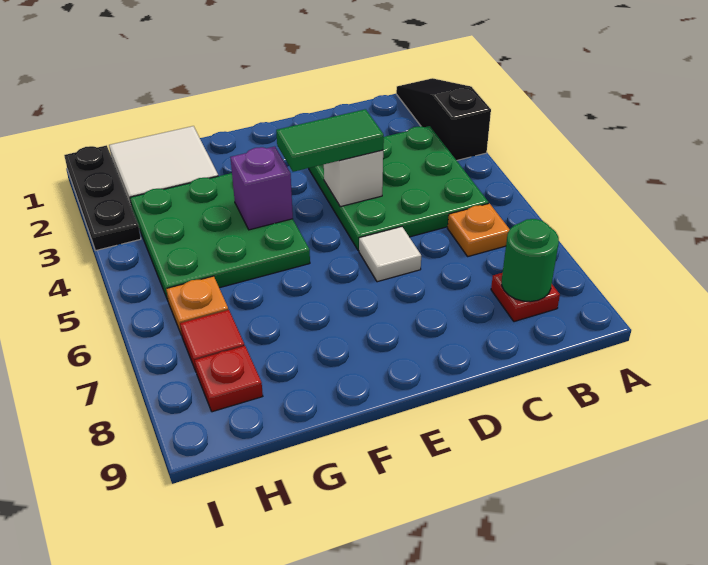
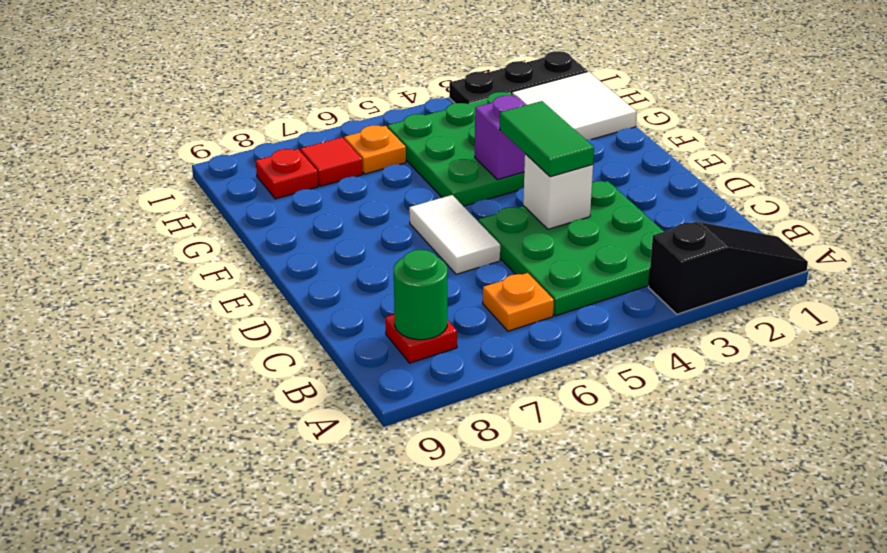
white tile D6 level 1 -> white tile D6:E6 level 1

